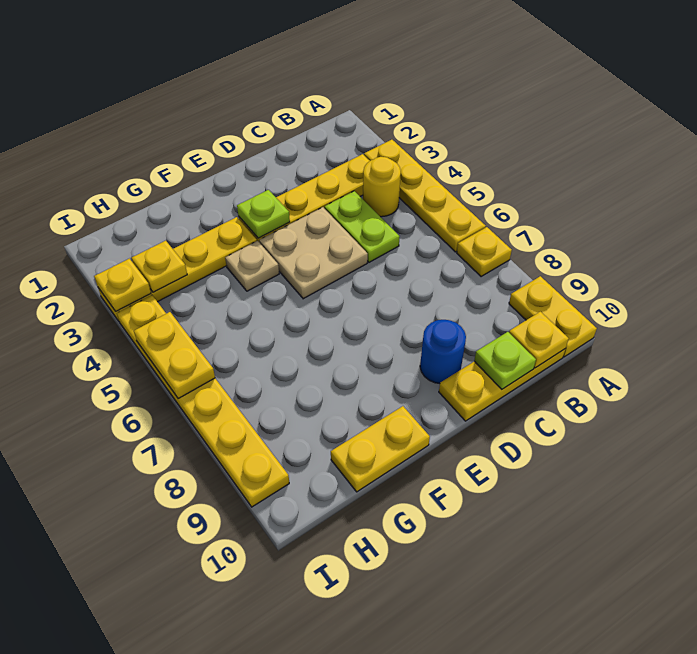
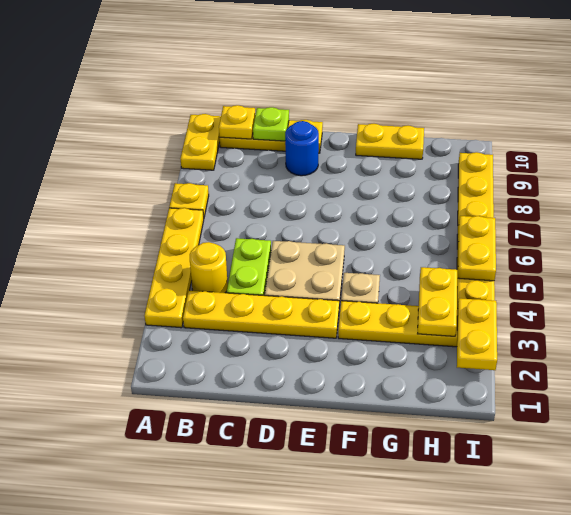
lime plate E3 level 2 -> none
yellow plate H3 level 2 -> yellow plate H3:H4 level 2
yellow plate I3 level 2 -> yellow plate I2:I3 level 2

